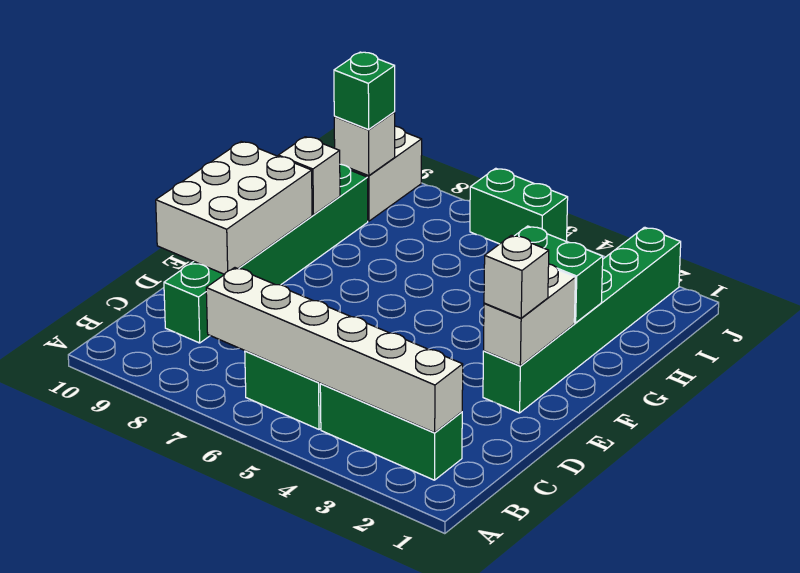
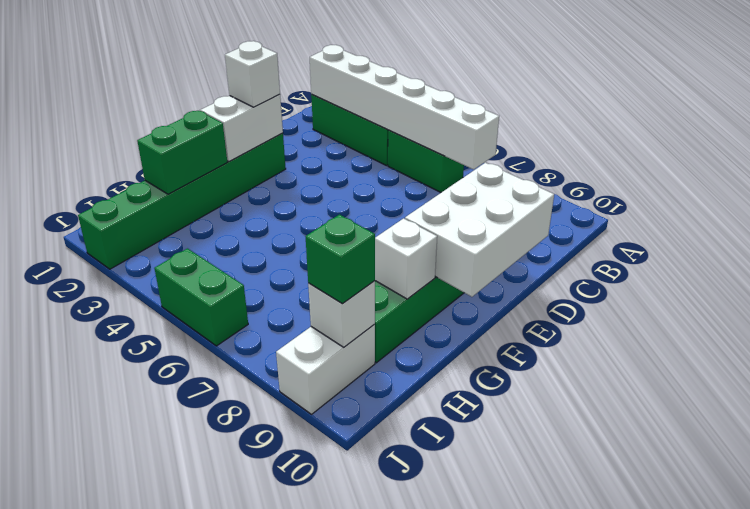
green brick G2:G3 level 2 -> green brick G2:H2 level 2

